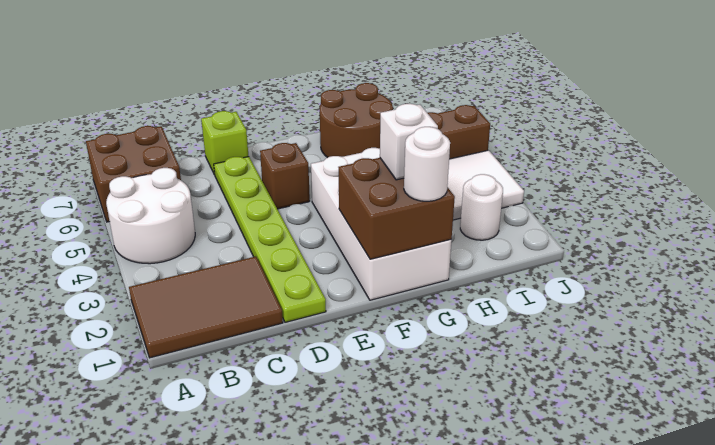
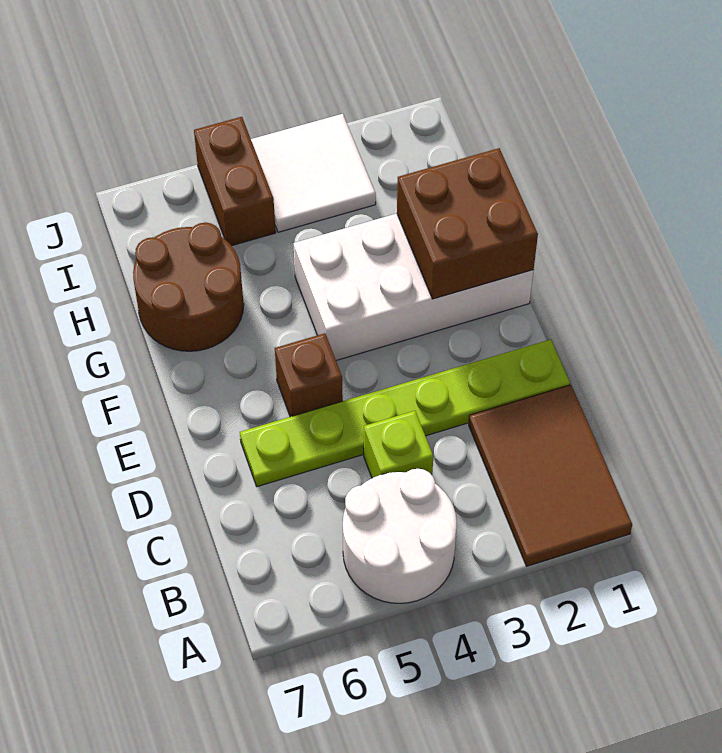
brown brick A6:B7 level 1 -> none
lime brick D7 level 1 -> lime brick C4 level 1
white round brick G1 level 3 -> none
white brick G2 level 3 -> none
white round brick I2 level 1 -> none

